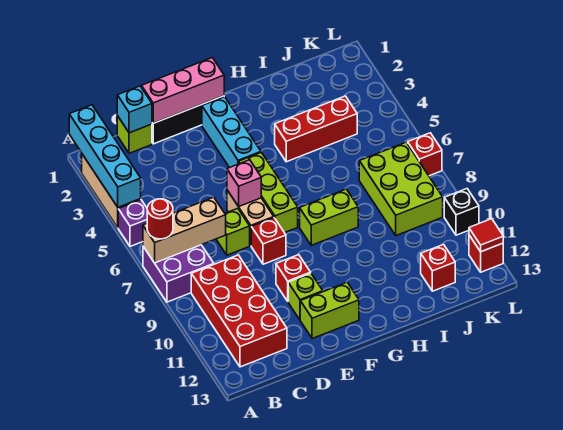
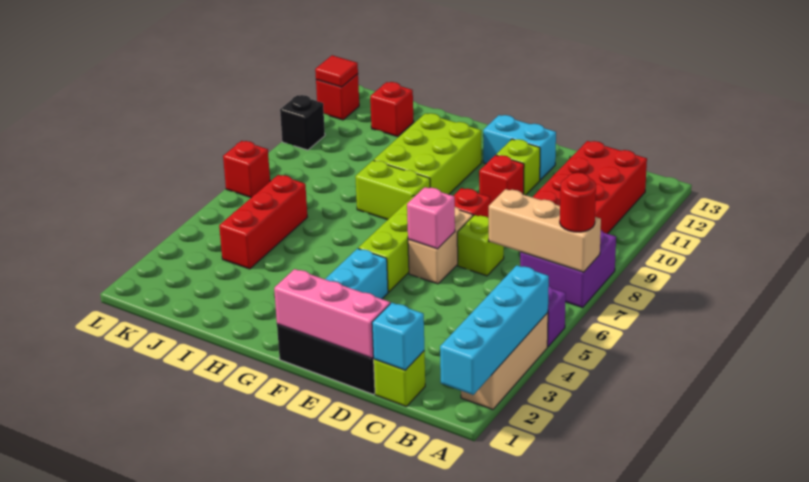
lime brick E12:F12 level 1 -> cyan brick E12:F12 level 1
red brick H4:J4 level 1 -> red brick J4:J6 level 1
lime brick J7:K9 level 1 -> lime brick G9:H11 level 1

